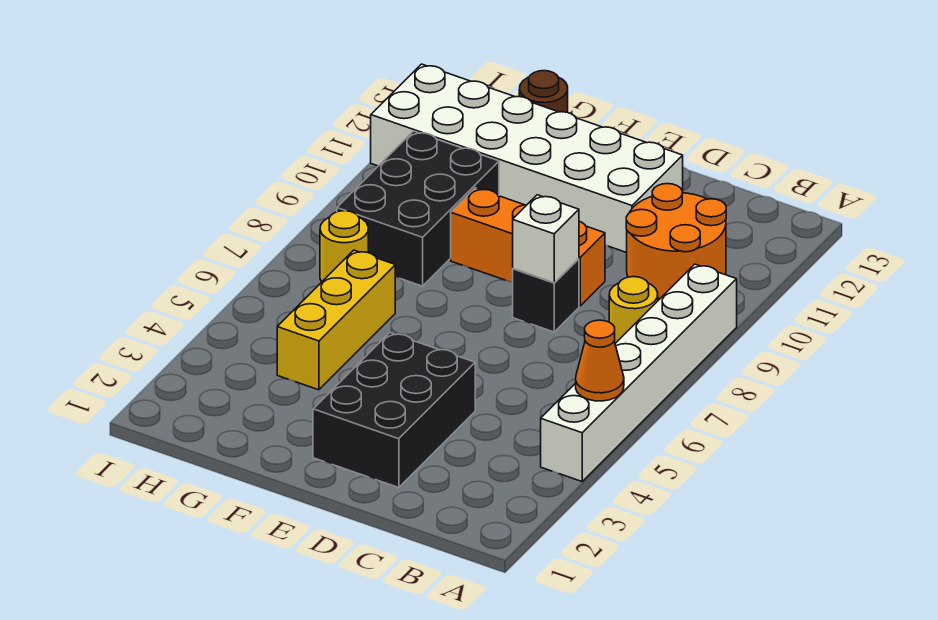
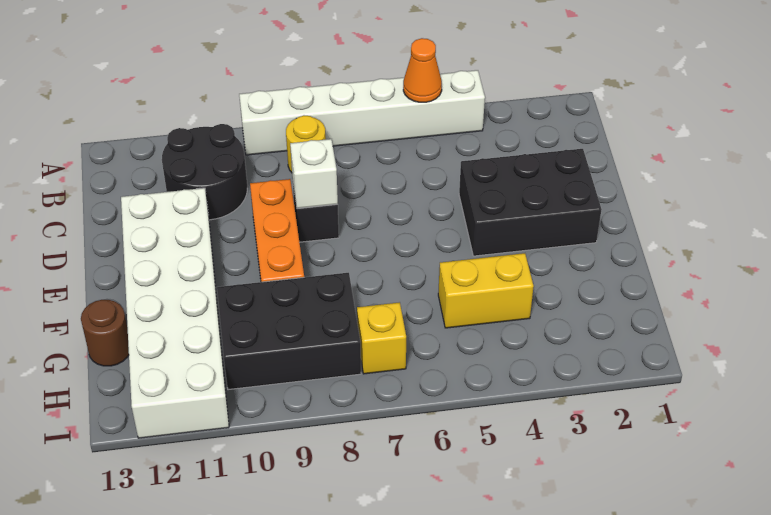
orange round brick B10:C11 level 1 -> black round brick B10:C11 level 1
yellow brick G4:G6 level 1 -> yellow brick G4:G5 level 1
yellow round brick H7 level 1 -> yellow brick H7 level 1

